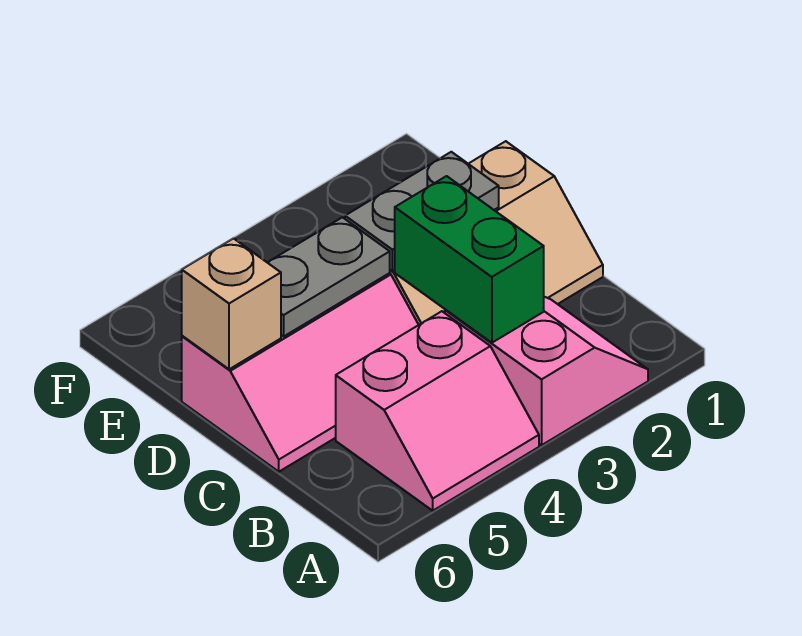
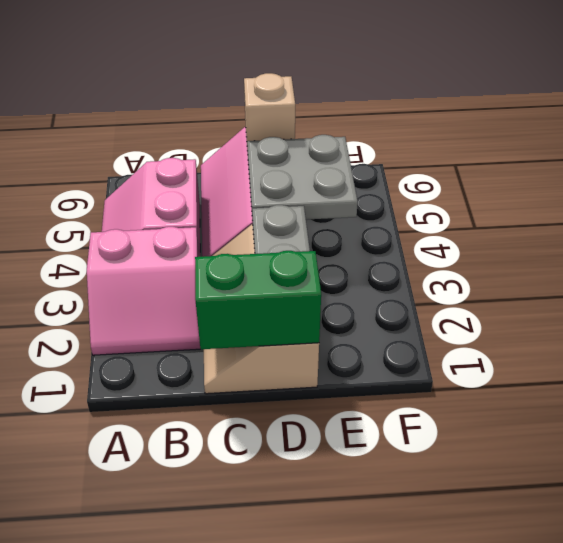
green brick B3:C3 level 2 -> green brick C1:D1 level 2
grey plate D4:D5 level 2 -> grey plate D4:E5 level 2

